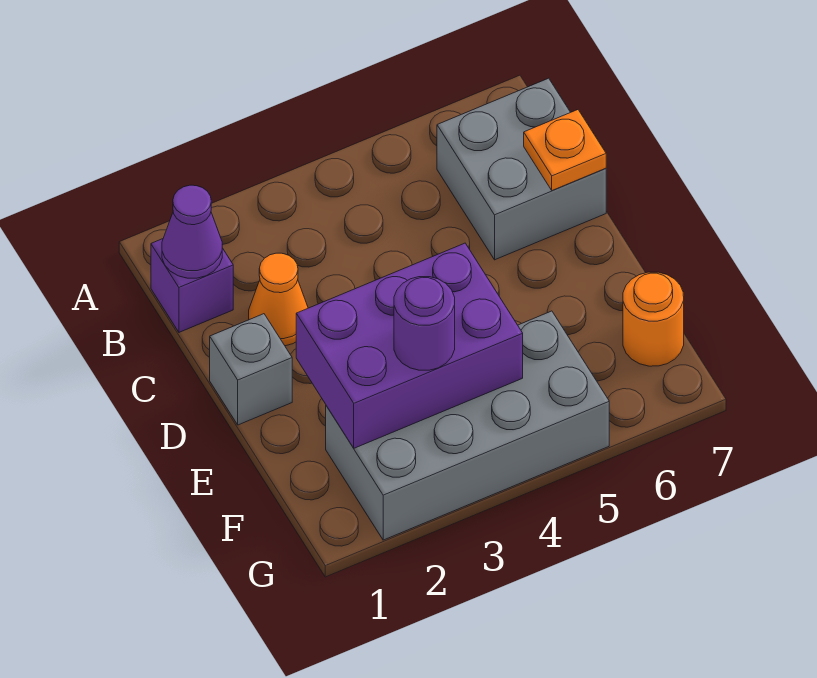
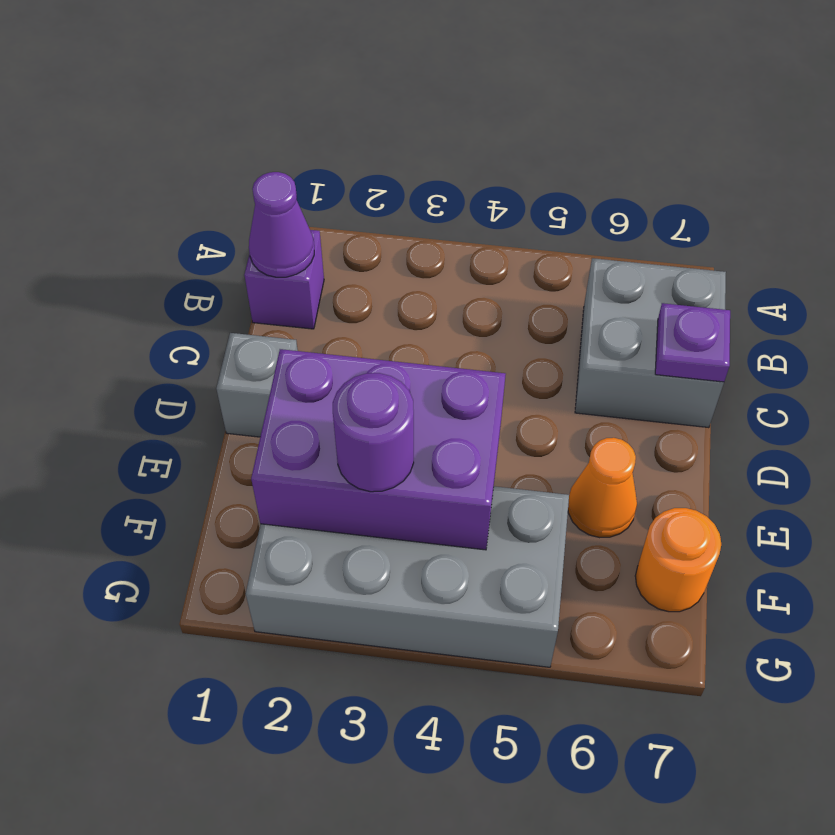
orange cone C2 level 1 -> orange cone E6 level 1
orange plate C7 level 2 -> purple plate C7 level 2

